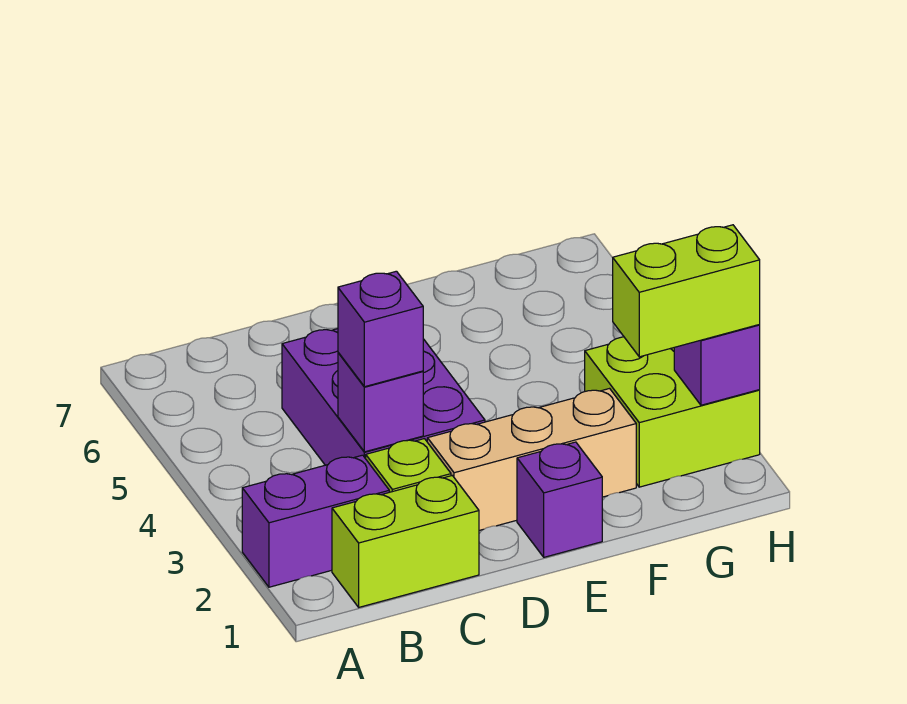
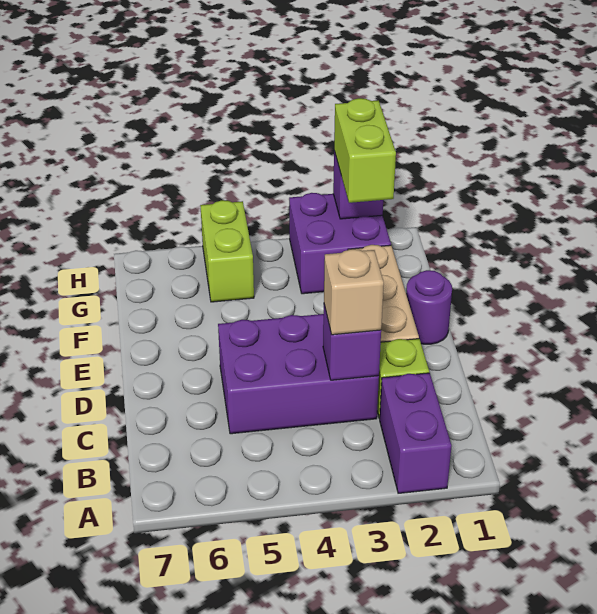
lime brick B1:C1 level 1 -> lime brick G5:H5 level 1
purple brick C3 level 3 -> tan brick C3 level 3
purple brick E1 level 1 -> purple round brick E1 level 1
lime brick G2:H3 level 1 -> purple brick G2:H3 level 1

